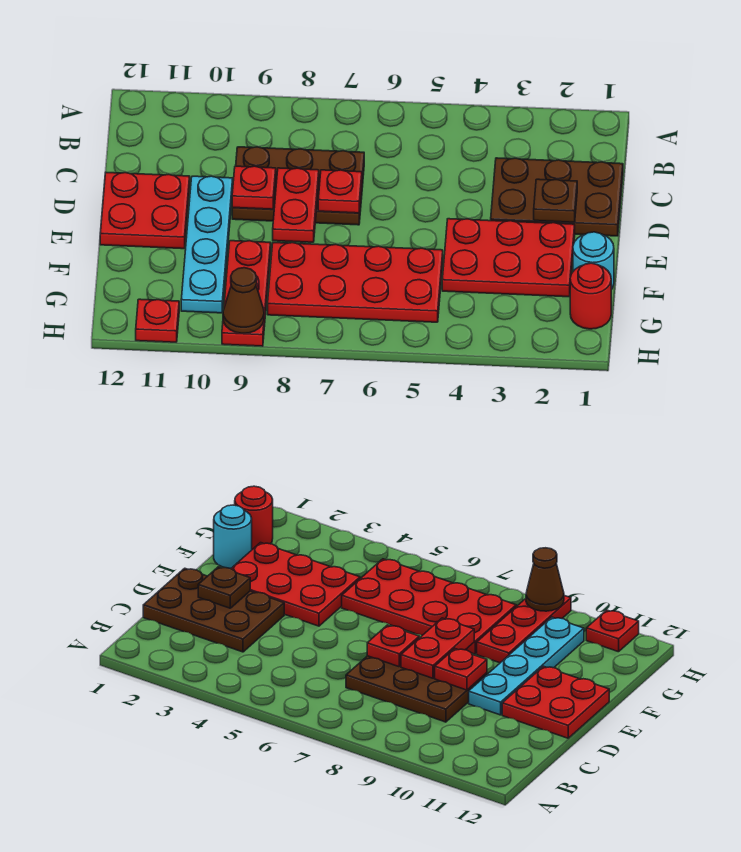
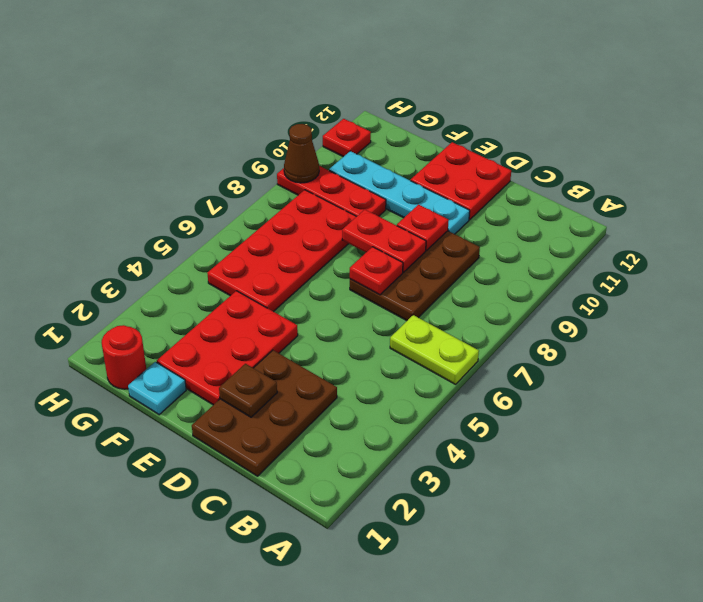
none -> lime plate A6:B6 level 1
cyan round brick F1 level 1 -> cyan plate F1 level 1

